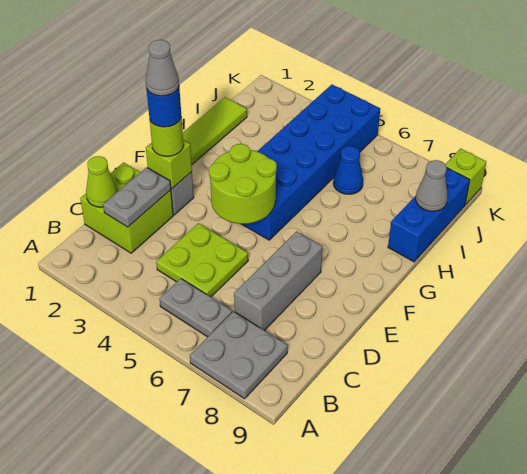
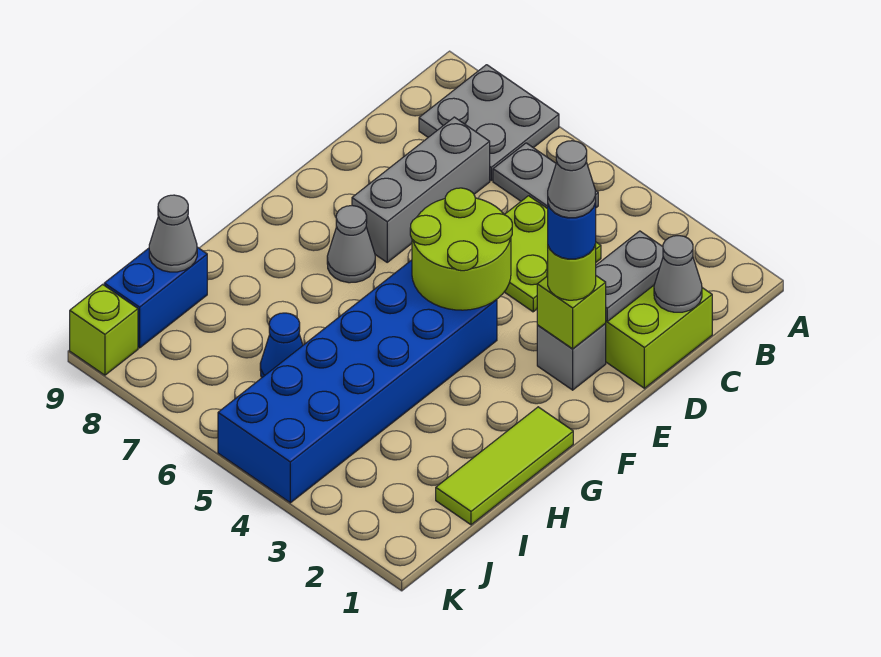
lime cone C1 level 2 -> grey cone C1 level 2
none -> grey cone F7 level 1
blue brick H9:J9 level 1 -> blue brick I9:J9 level 1

